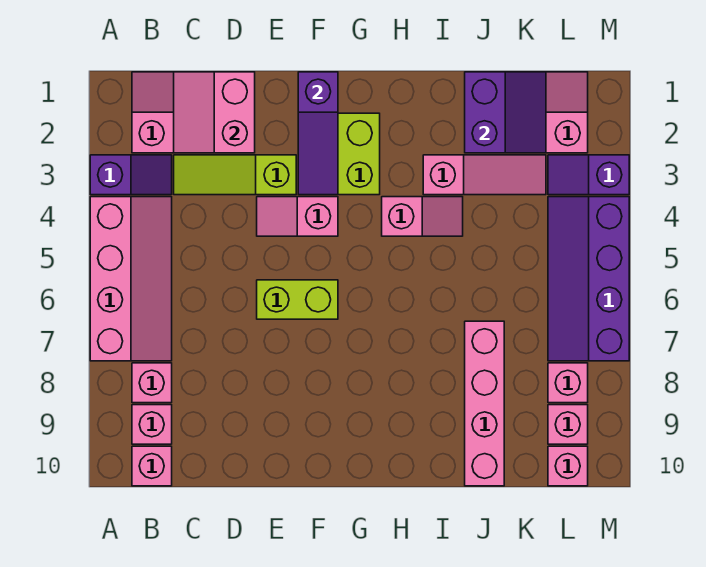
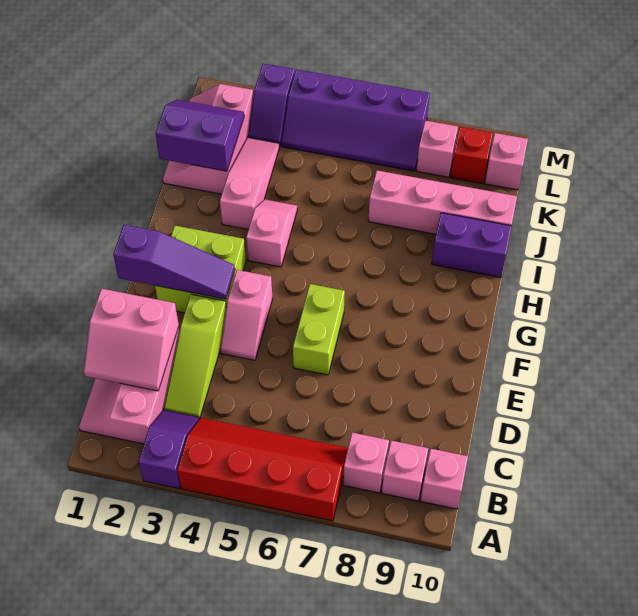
pink slope A4:B7 level 1 top A -> red slope A4:B7 level 1 top A
none -> purple brick I9:I10 level 1
pink brick L9 level 1 -> red brick L9 level 1

